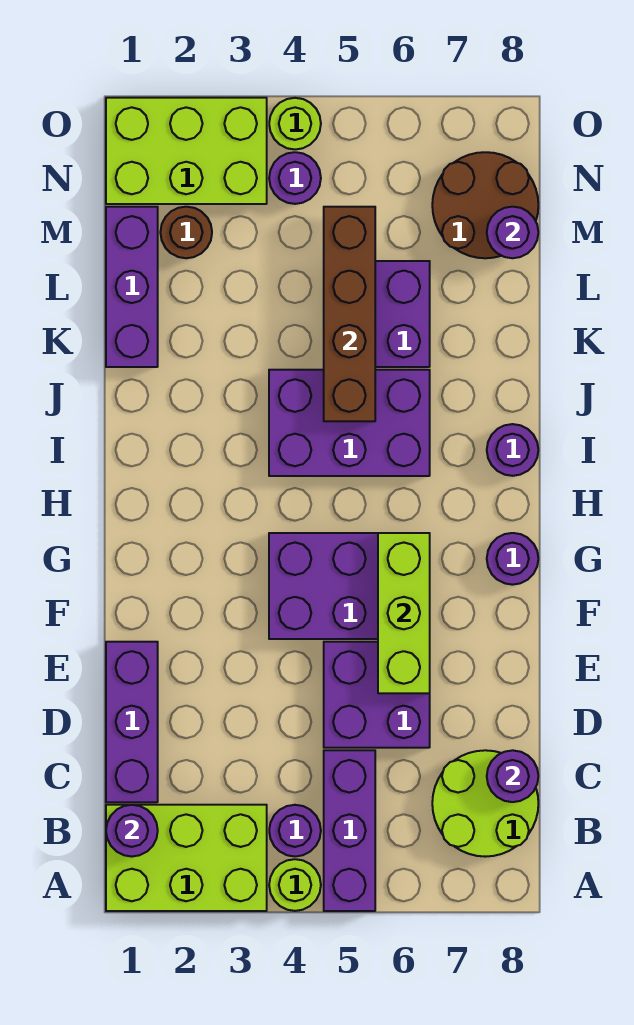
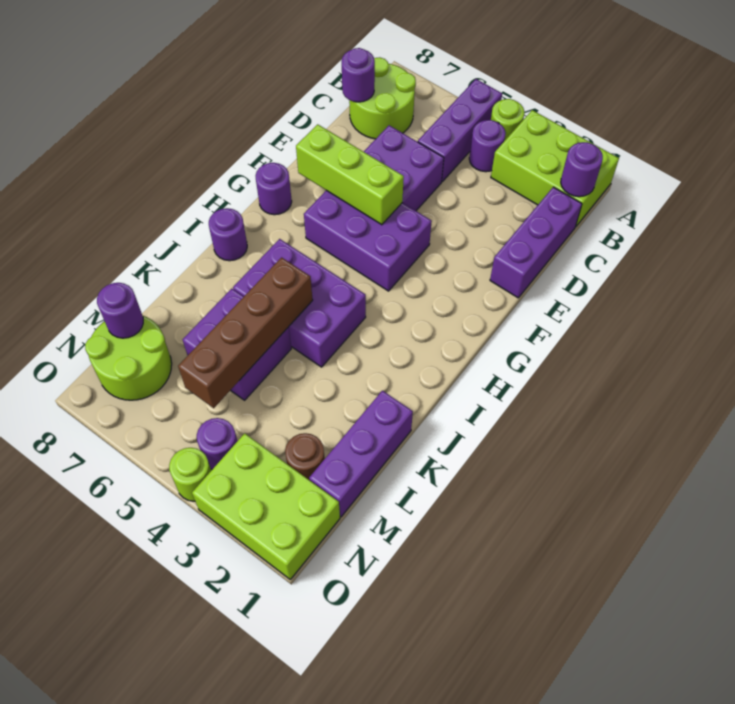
lime brick E6:G6 level 2 -> lime brick F5:F7 level 2
brown round brick M7:N8 level 1 -> lime round brick M7:N8 level 1

